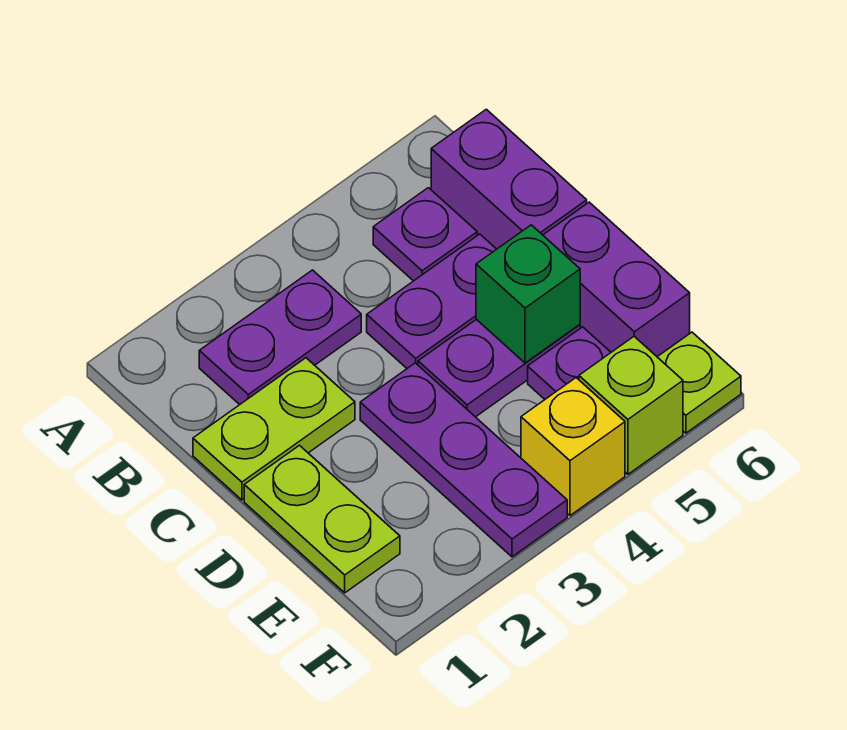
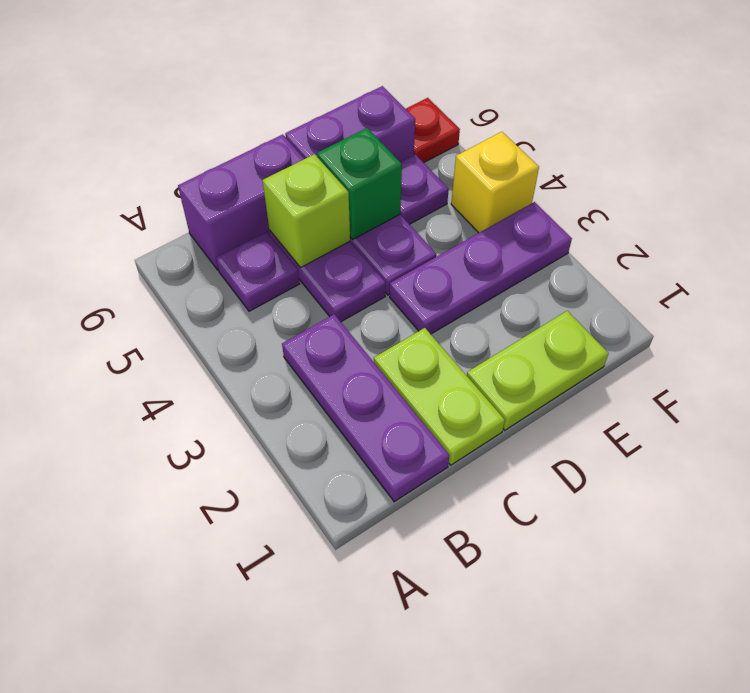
purple plate B2:B3 level 1 -> purple plate B1:B3 level 1
lime brick F5 level 1 -> lime brick C5 level 2
lime plate F6 level 1 -> red plate F6 level 1

